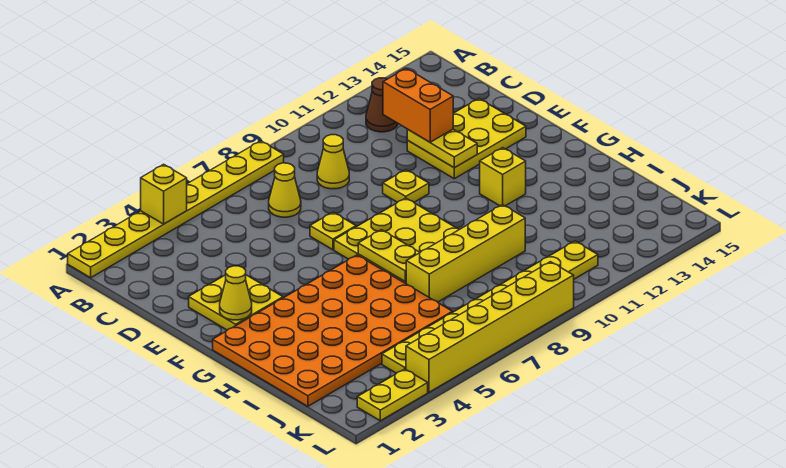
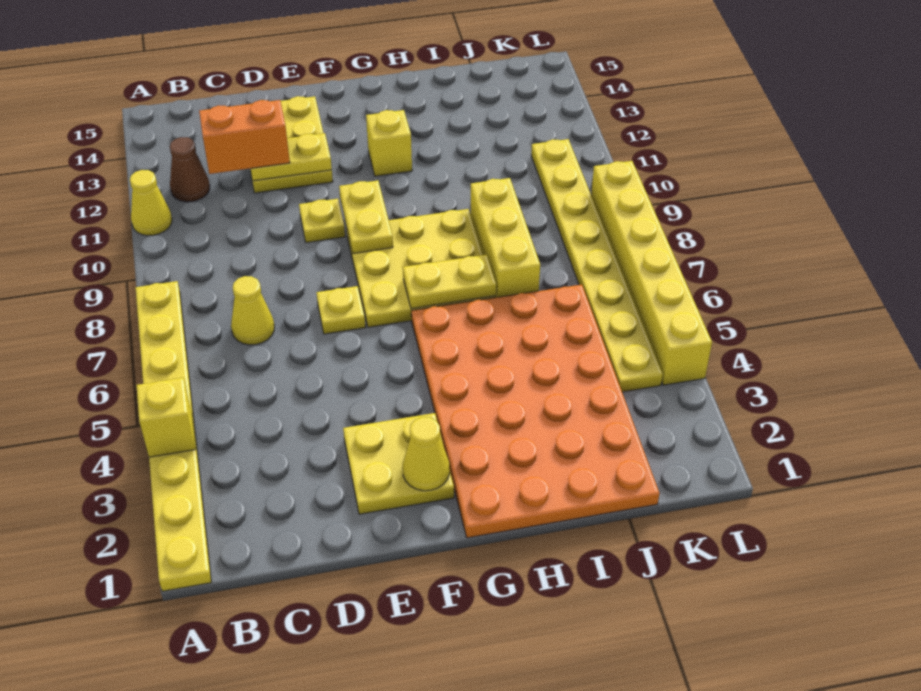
yellow cone C9 level 1 -> yellow cone A11 level 1
yellow brick I7:I10 level 1 -> yellow brick I7:I9 level 1
yellow plate L2:L3 level 1 -> yellow plate F9:F10 level 2

